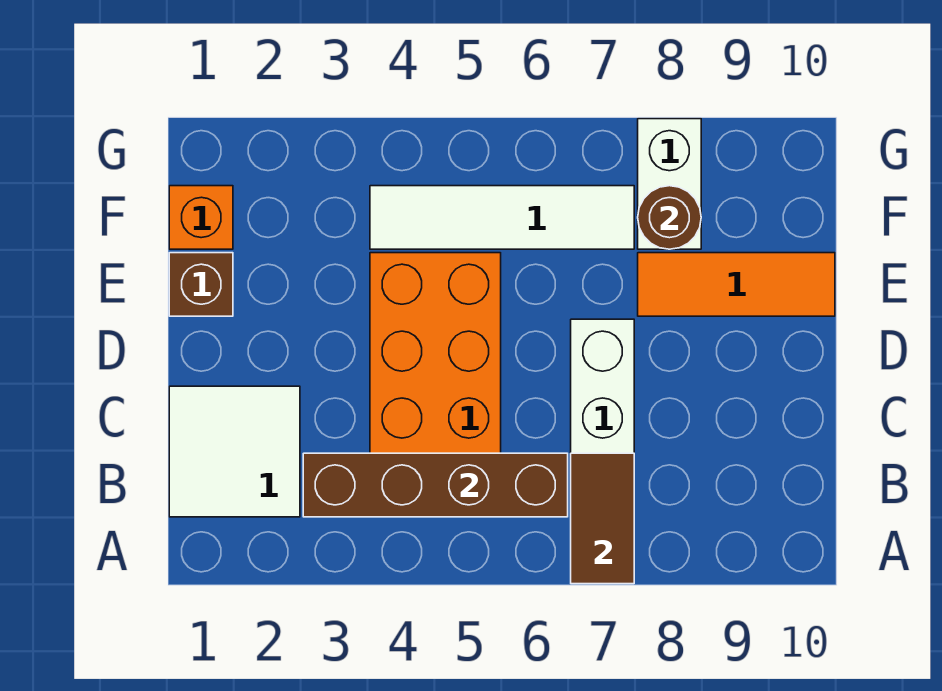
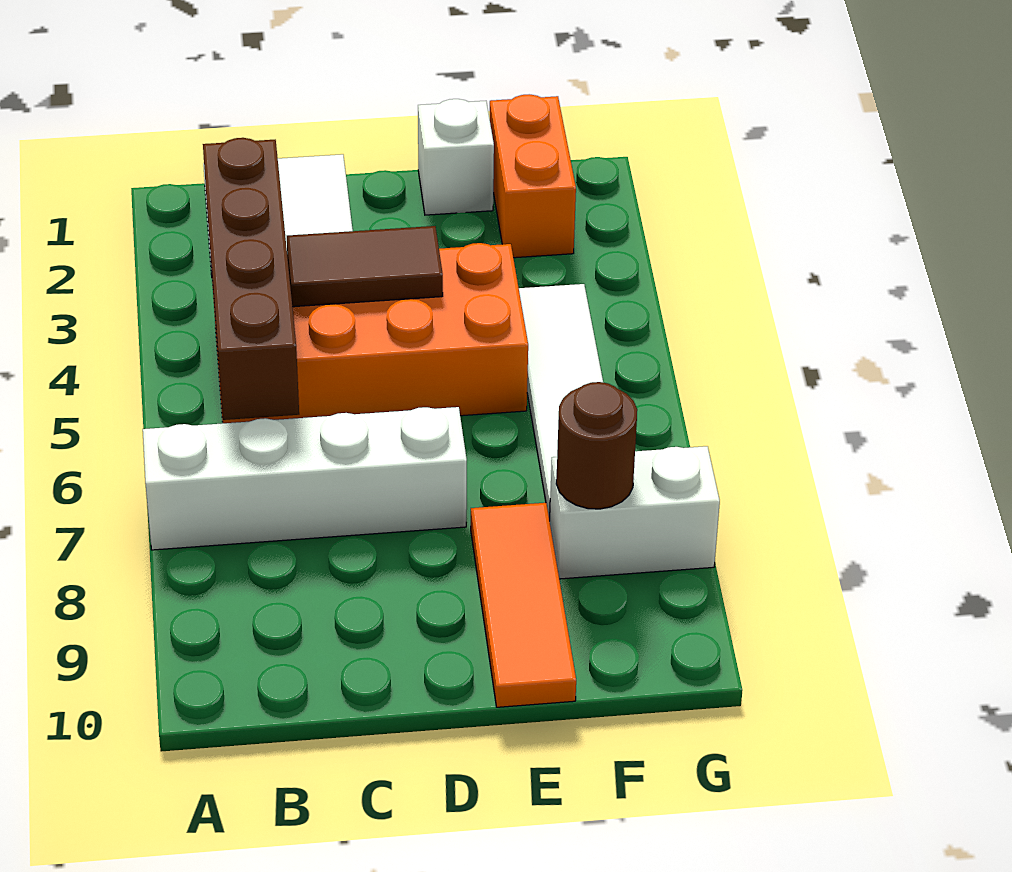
brown tile A7:B7 level 2 -> brown tile C4:D4 level 2
brown brick E1 level 1 -> white brick E1 level 1
orange brick F1 level 1 -> orange brick F1:F2 level 1

